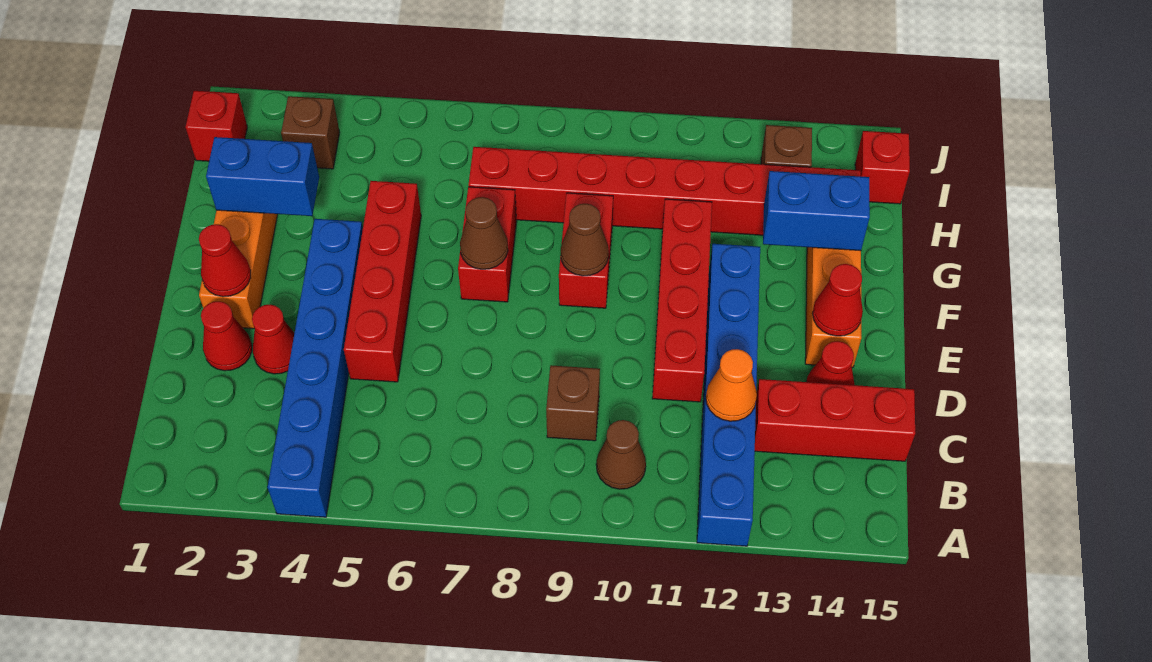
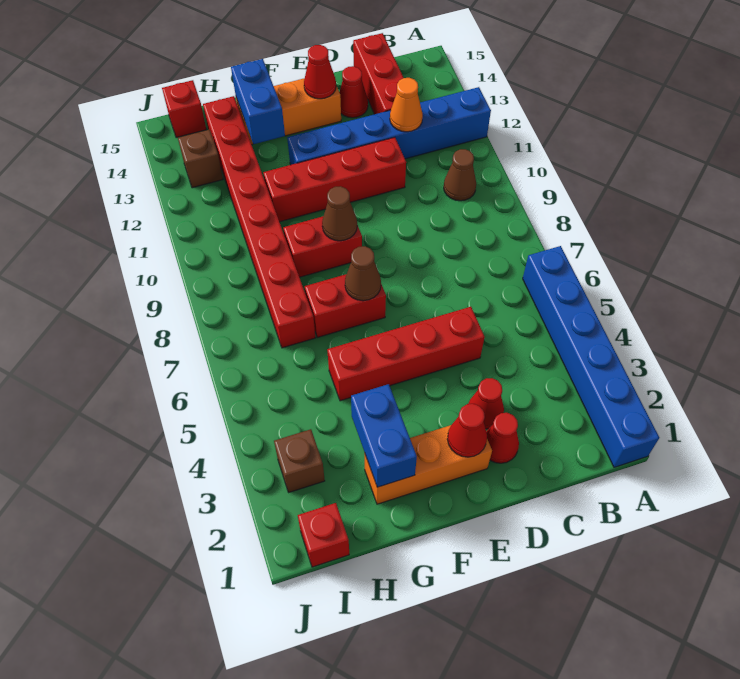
blue brick A4:F4 level 1 -> blue brick A1:A6 level 1
brown brick C9 level 1 -> none

